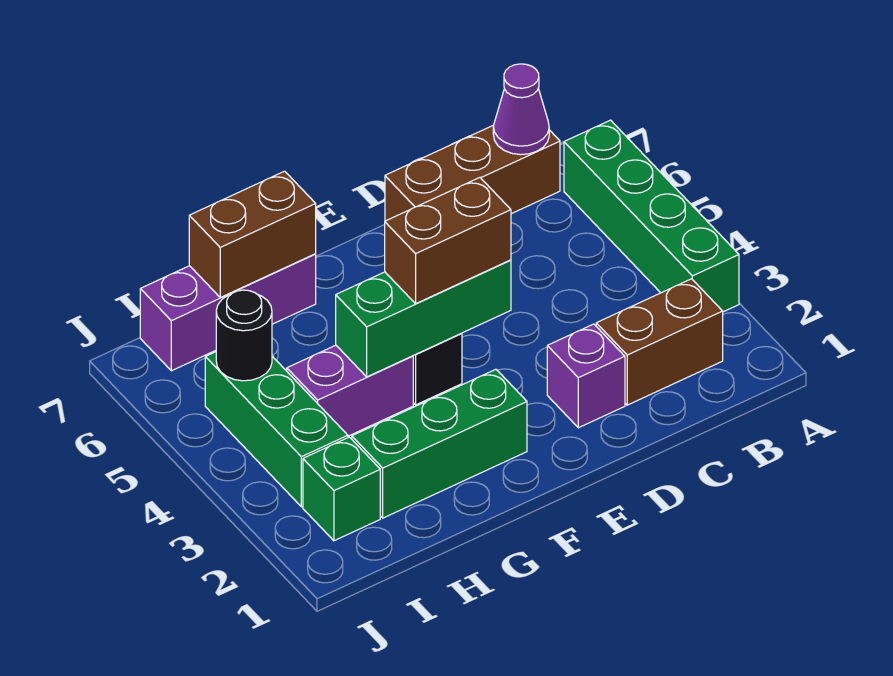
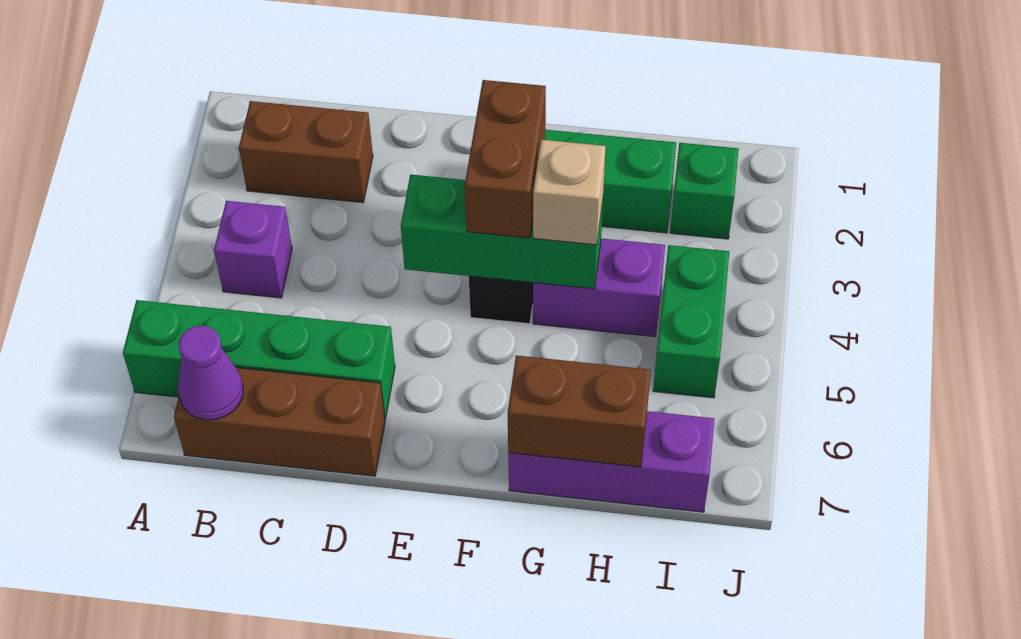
green brick A3:A6 level 1 -> green brick A6:D6 level 1
purple brick D2 level 1 -> purple brick B4 level 1
brown brick E4:F4 level 3 -> brown brick F3:F4 level 3
none -> tan brick G4 level 3
green brick I3:I5 level 1 -> green brick I4:I5 level 1
black round brick I5 level 2 -> none

